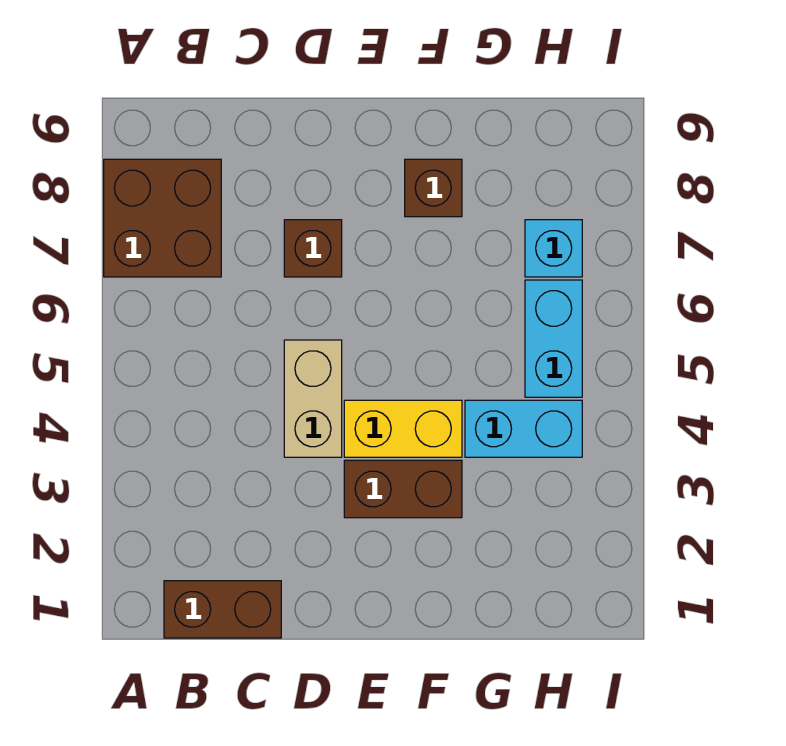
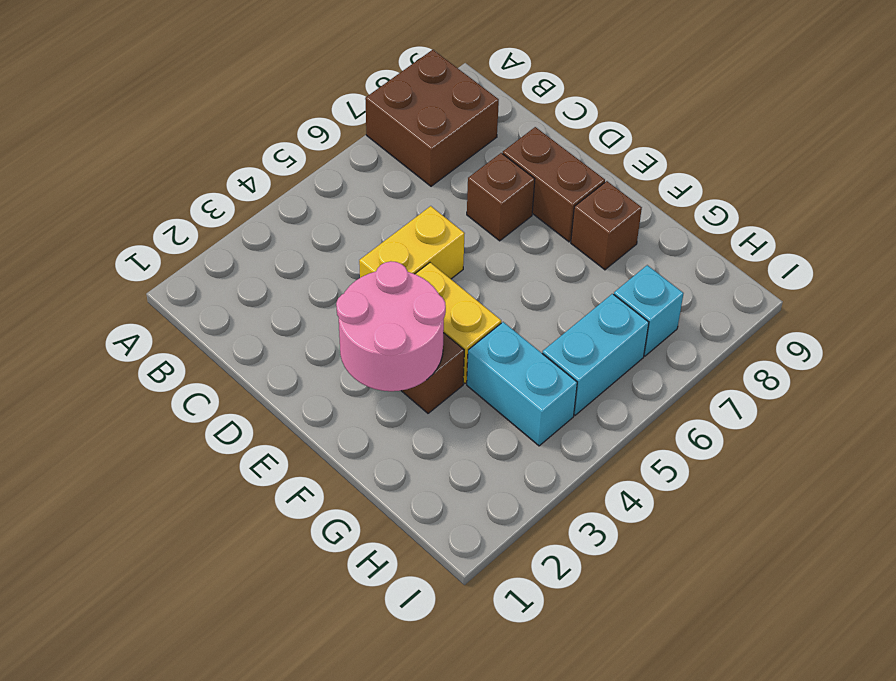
brown brick B1:C1 level 1 -> brown brick D8:E8 level 1
tan brick D4:D5 level 1 -> yellow brick D4:D5 level 1
none -> pink round brick E2:F3 level 2

